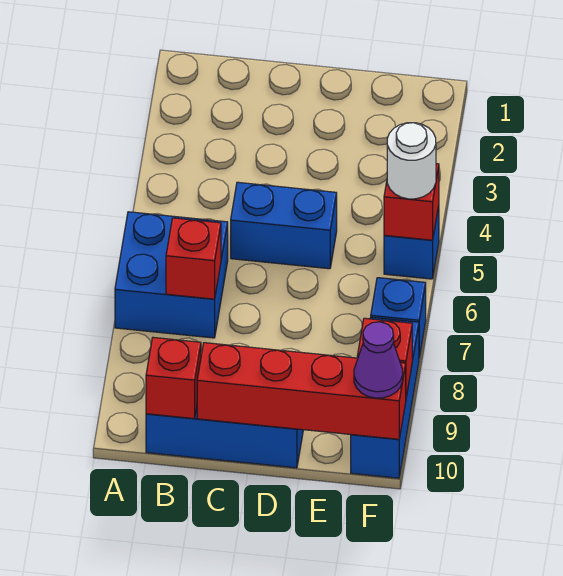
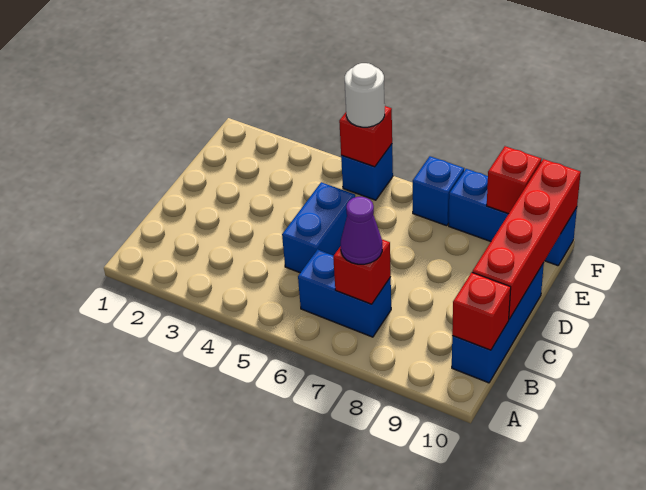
blue brick A6:B7 level 1 -> blue brick B6:B7 level 1
purple cone F10 level 3 -> purple cone B7 level 3

